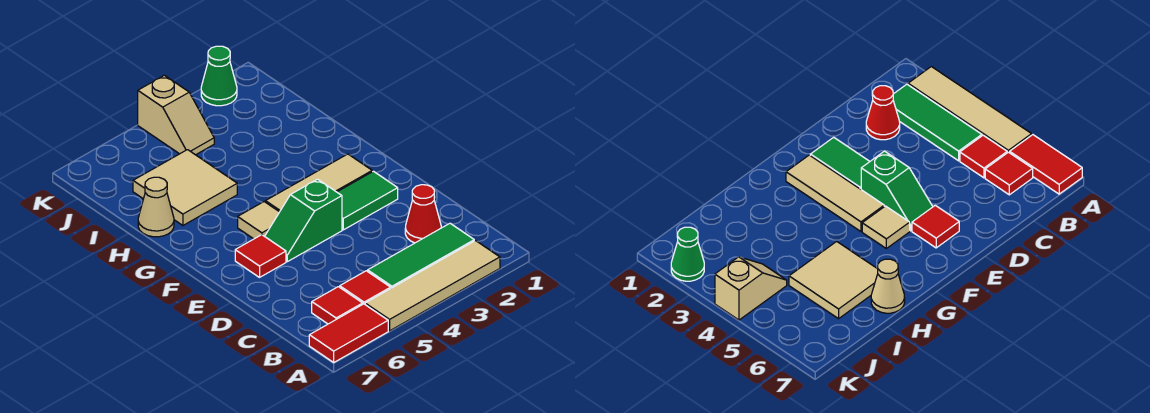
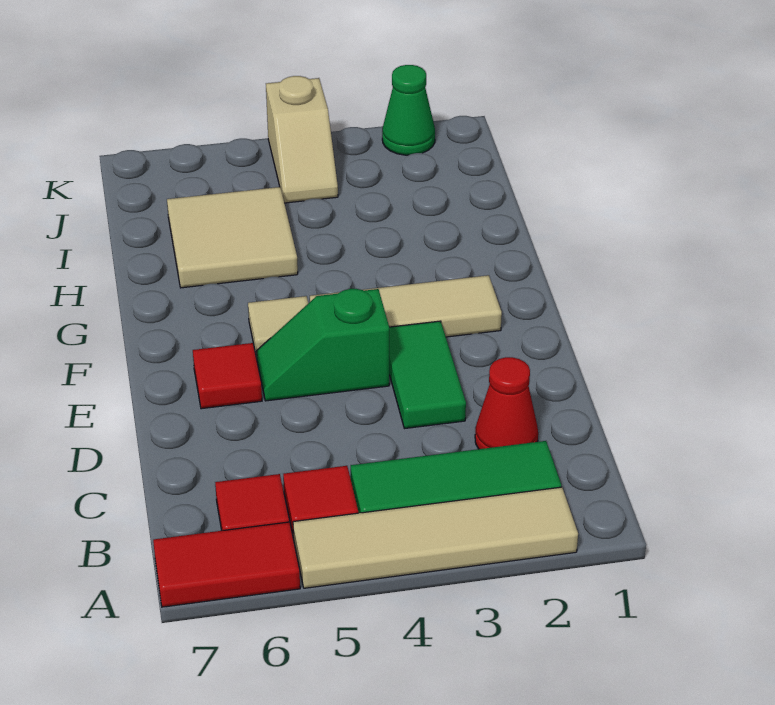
green tile E2:E3 level 1 -> green tile D3:E3 level 1
tan cone H7 level 1 -> none

